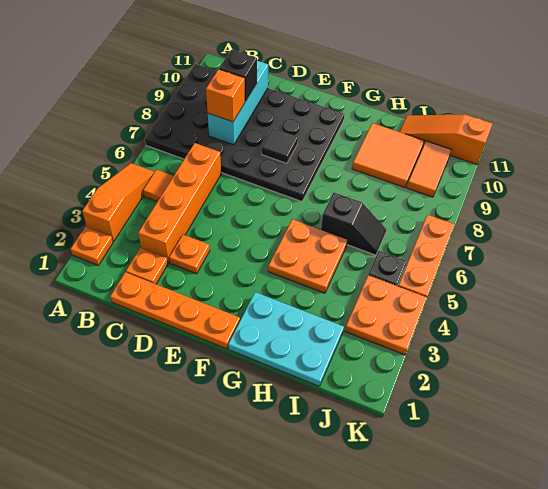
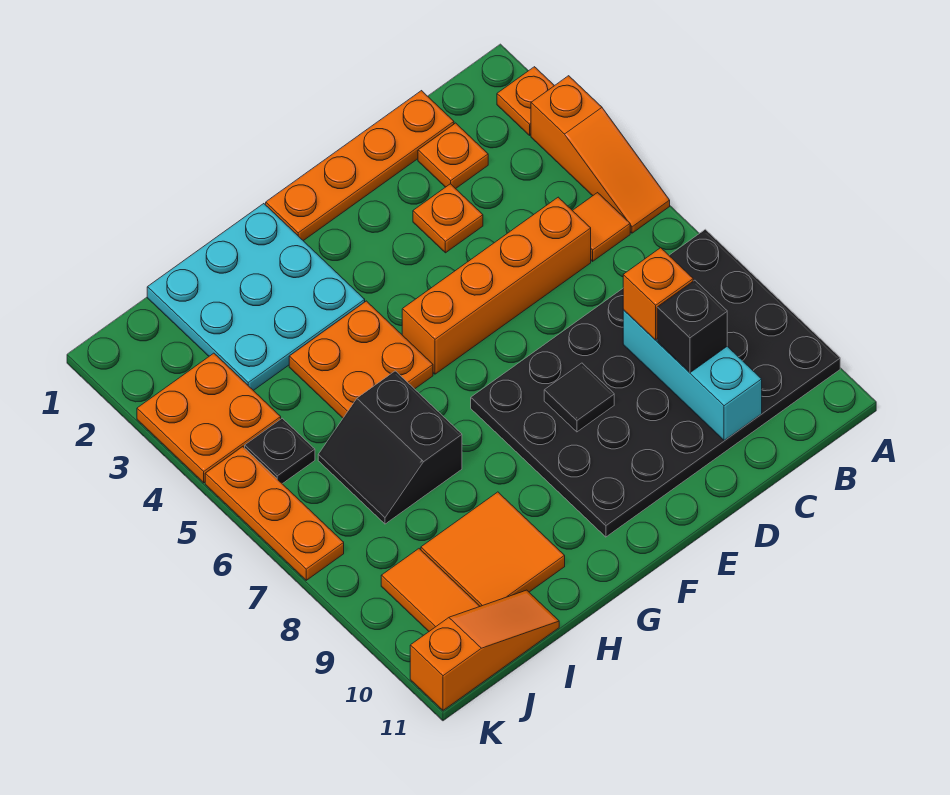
orange brick C3:C6 level 1 -> orange brick C5:F5 level 1
cyan plate G1:I2 level 1 -> cyan plate G1:I3 level 1
black slope H6:I6 level 1 top H -> black slope H6:I7 level 1 top H

